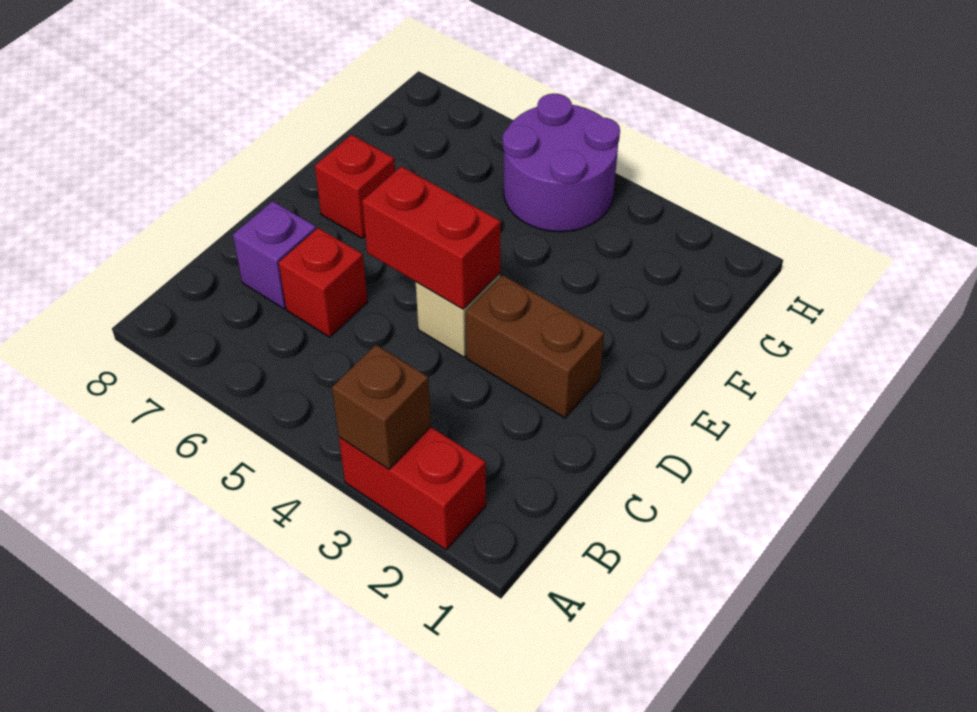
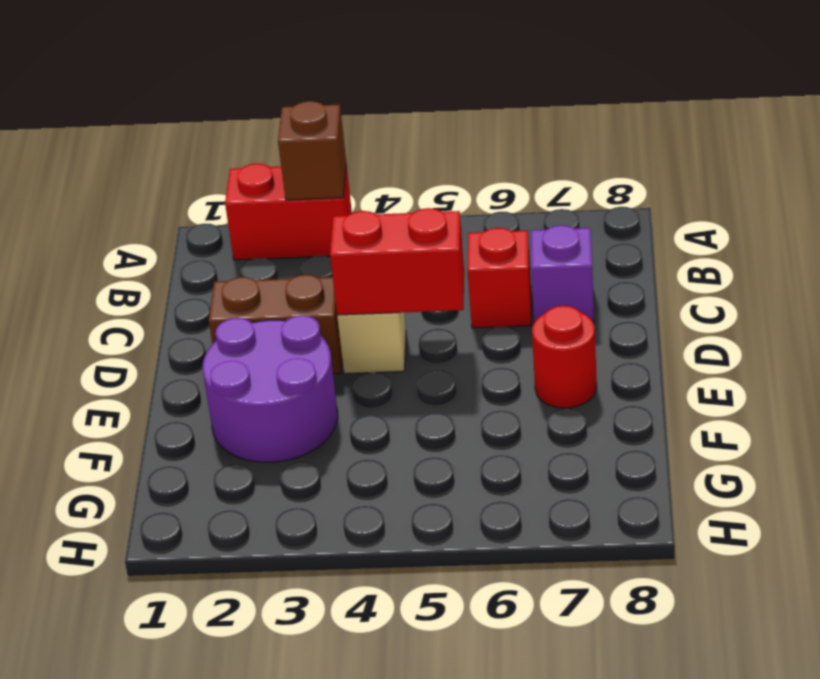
red brick E7 level 1 -> red round brick E7 level 1
purple round brick G4:H5 level 1 -> purple round brick E2:F3 level 1

